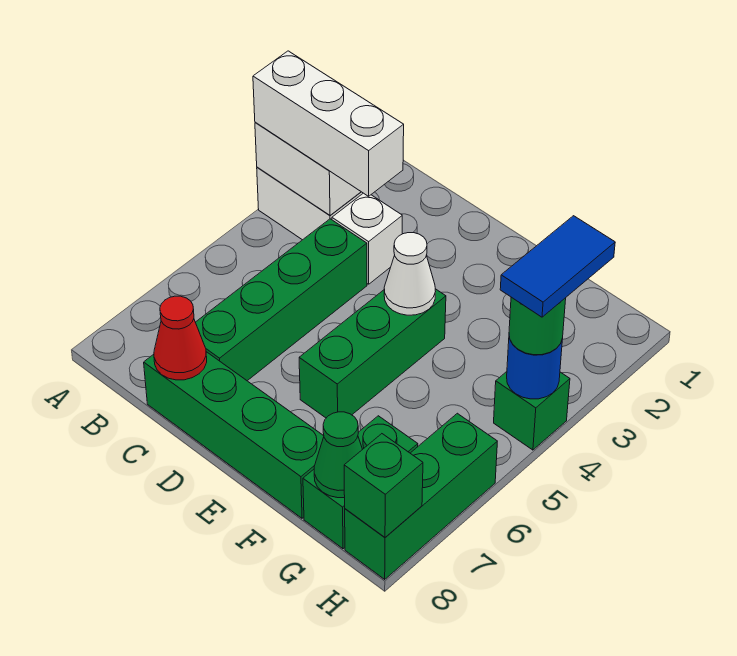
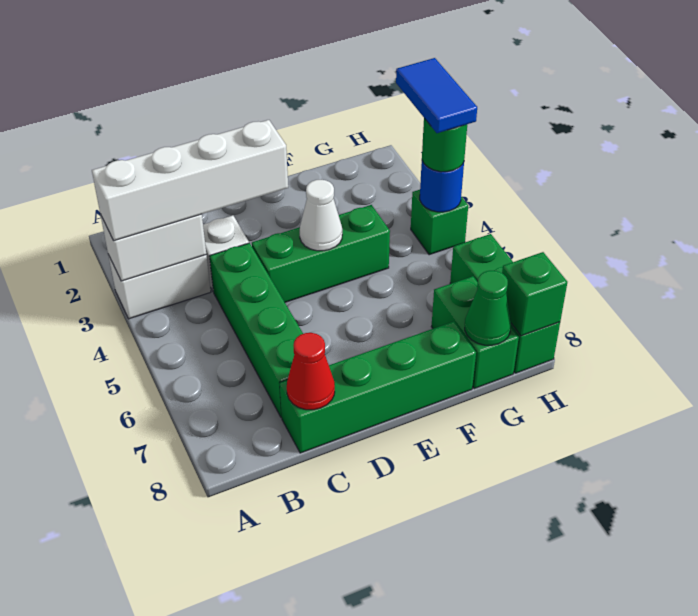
white brick A3:C3 level 3 -> white brick A3:D3 level 3
green brick E4:E6 level 1 -> green brick D4:F4 level 1

